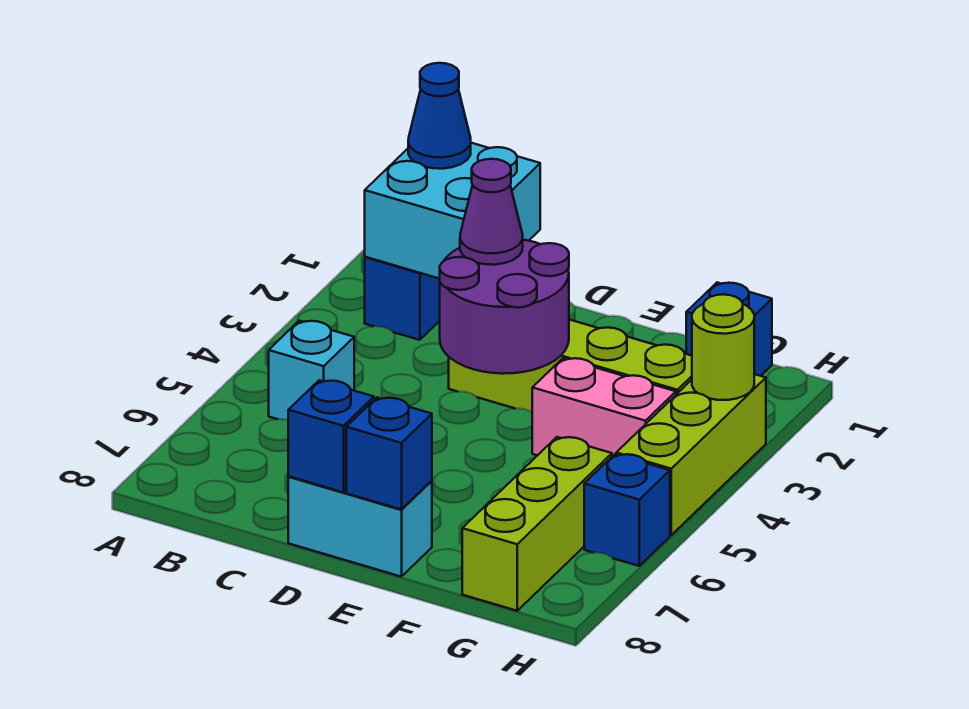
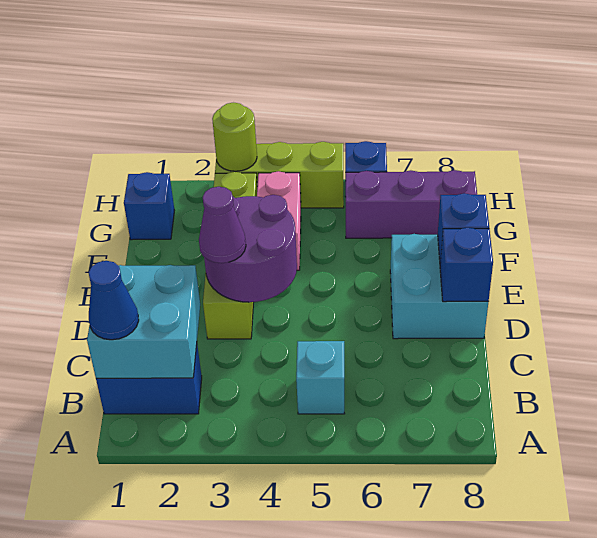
cyan brick D8:E8 level 1 -> cyan brick D7:E8 level 1
lime brick G6:G8 level 1 -> purple brick G6:G8 level 1

